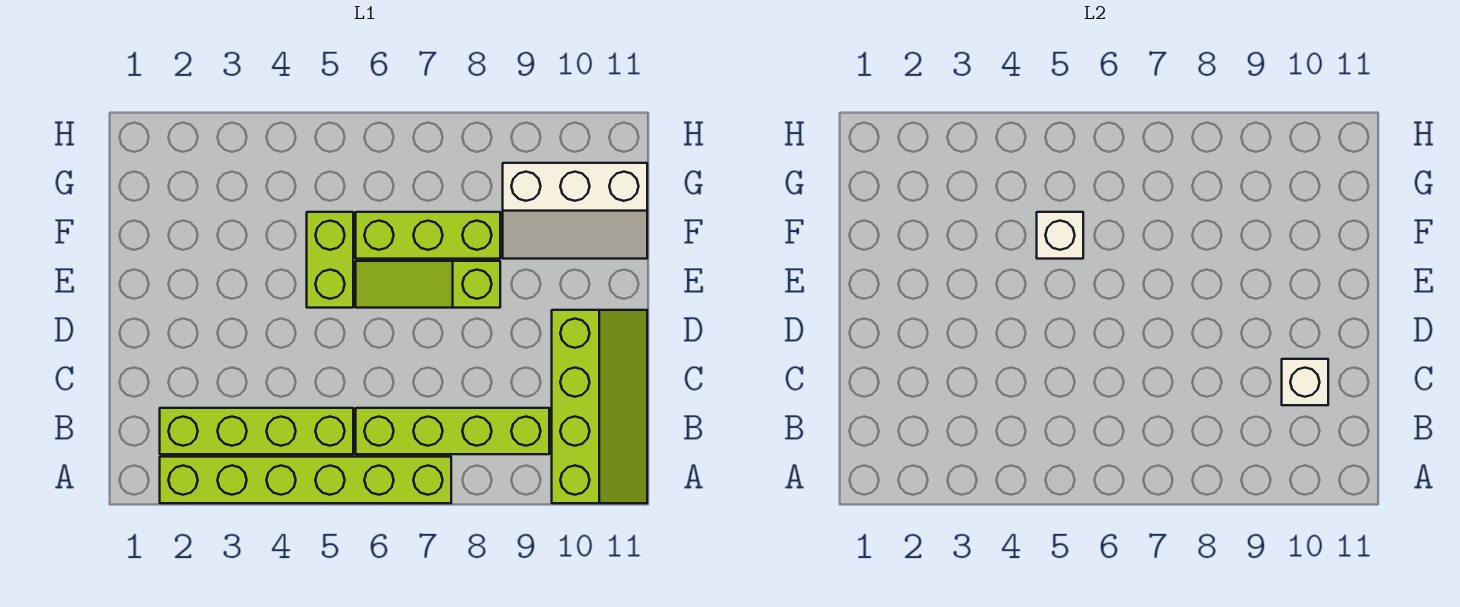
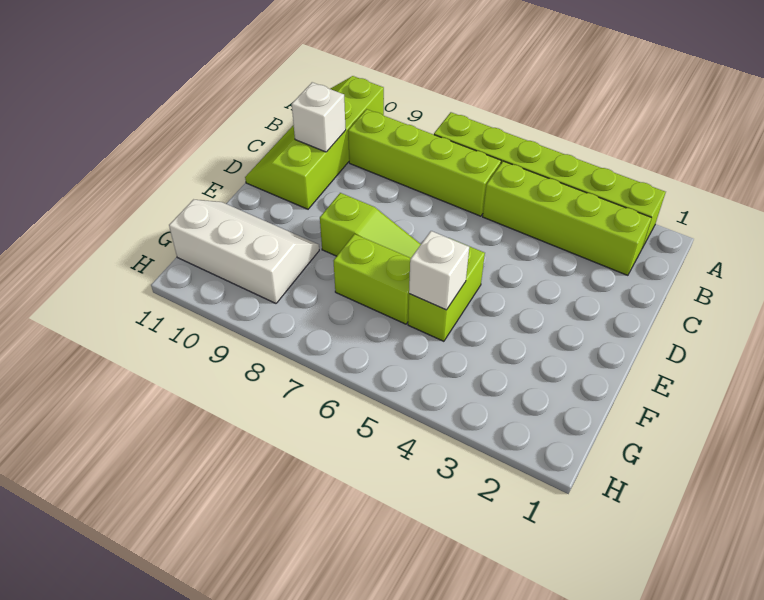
lime brick F6:F8 level 1 -> lime brick F6:F7 level 1

